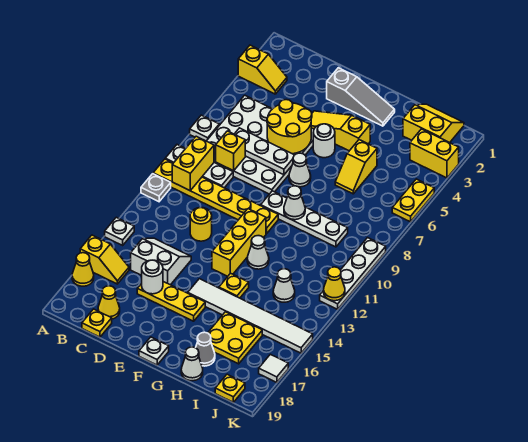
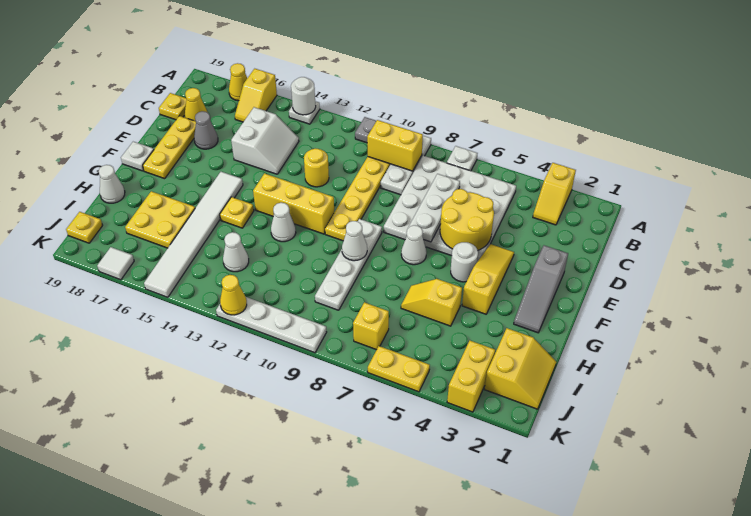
yellow brick C8 level 2 -> yellow brick J7 level 1
yellow plate D16:F16 level 1 -> yellow plate D18:F18 level 1
white round brick D16 level 2 -> white round brick A14 level 2
grey cone H18 level 1 -> grey cone D17 level 1

